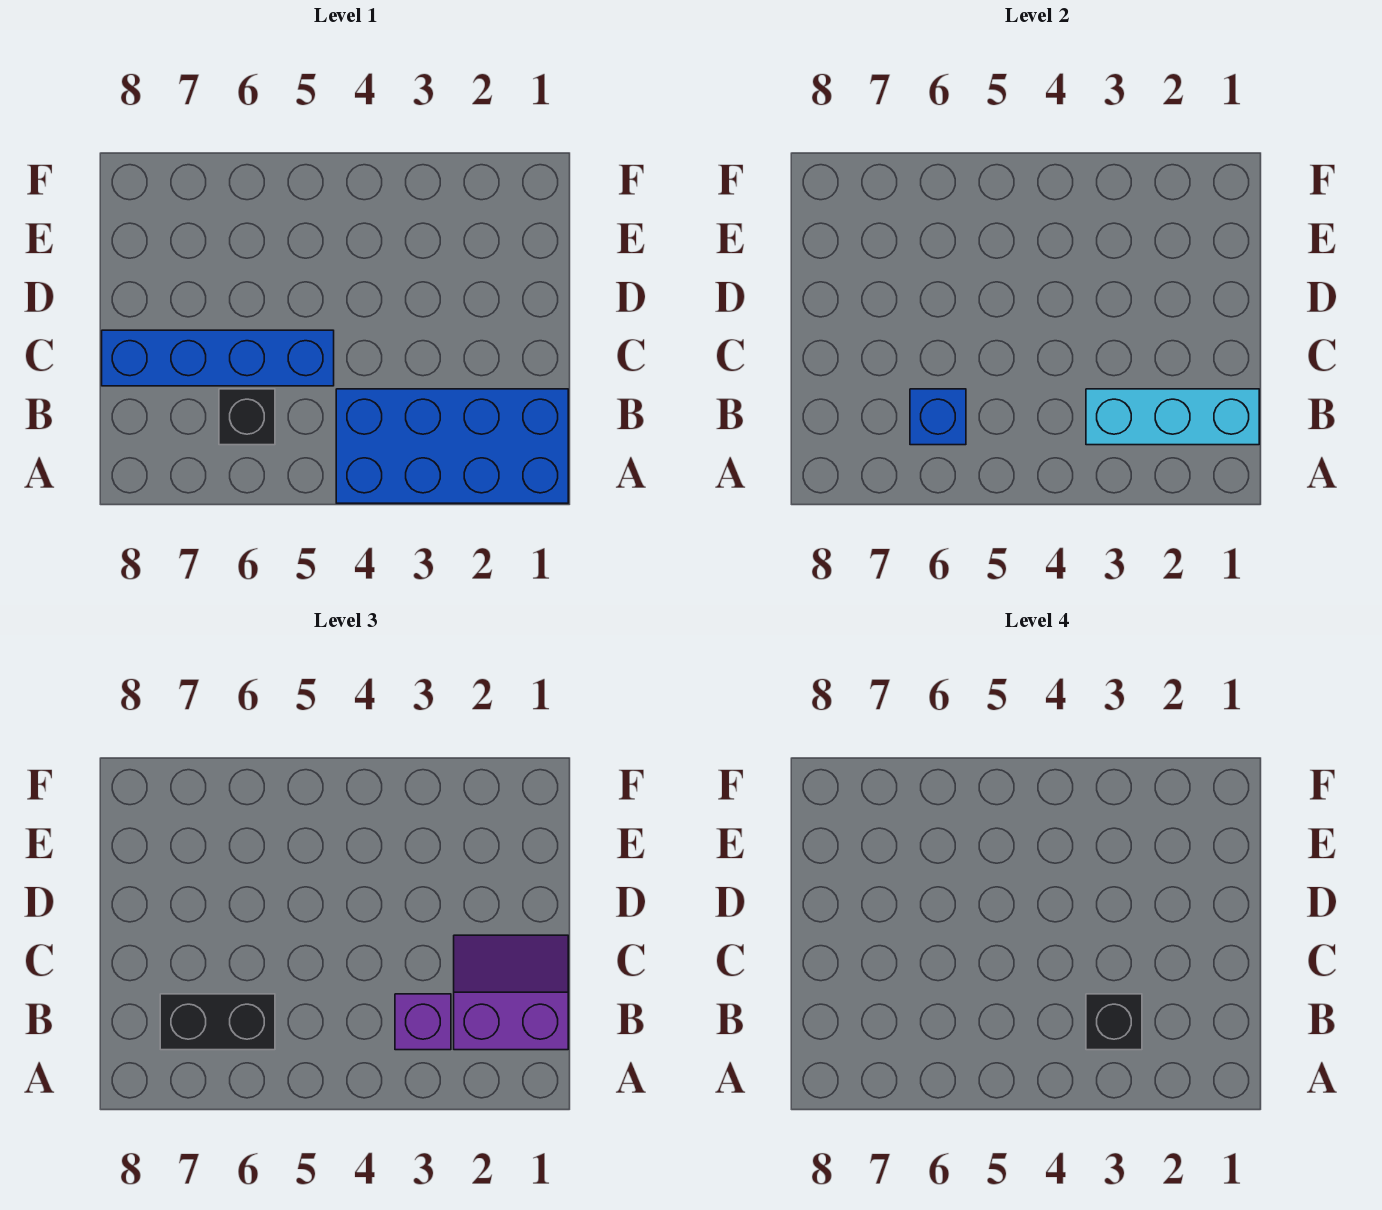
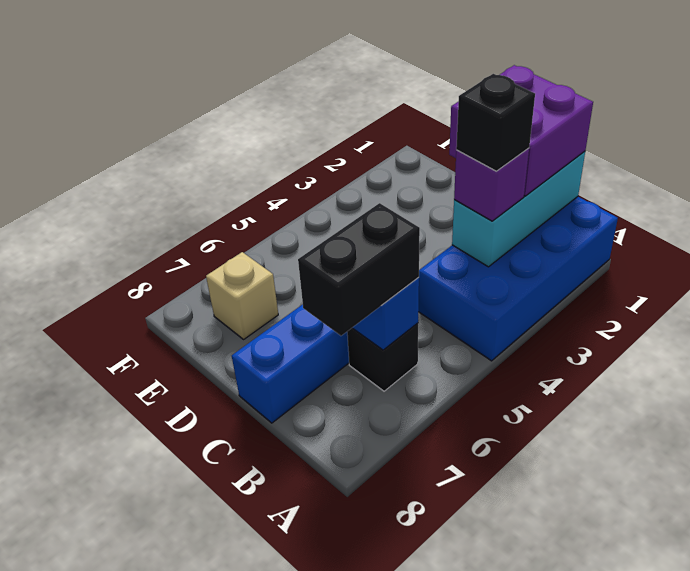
purple slope B1:C2 level 3 top B -> purple brick B1:C2 level 3
none -> tan brick E7 level 1

